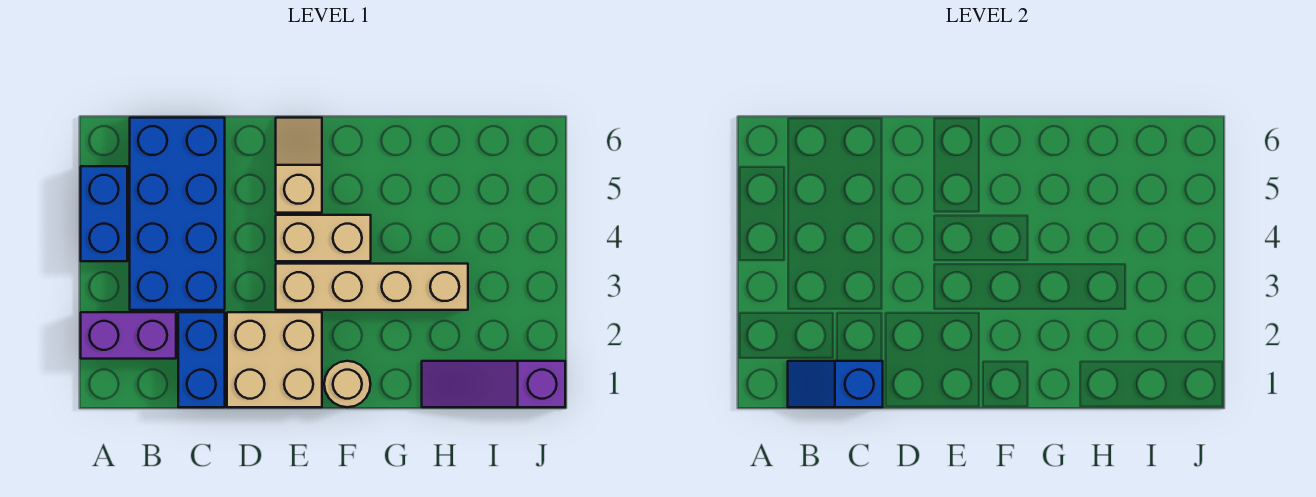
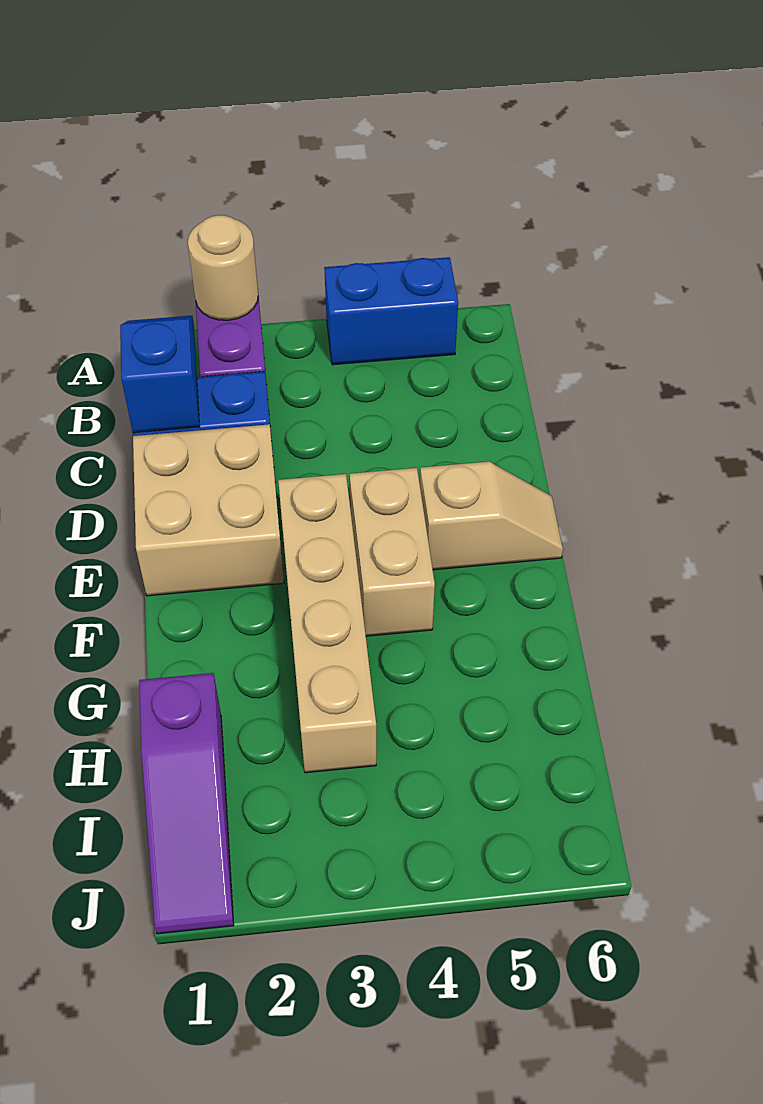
blue brick B3:C6 level 1 -> none
tan round brick F1 level 1 -> tan round brick A2 level 2
purple slope H1:J1 level 1 top J -> purple slope H1:J1 level 1 top H

